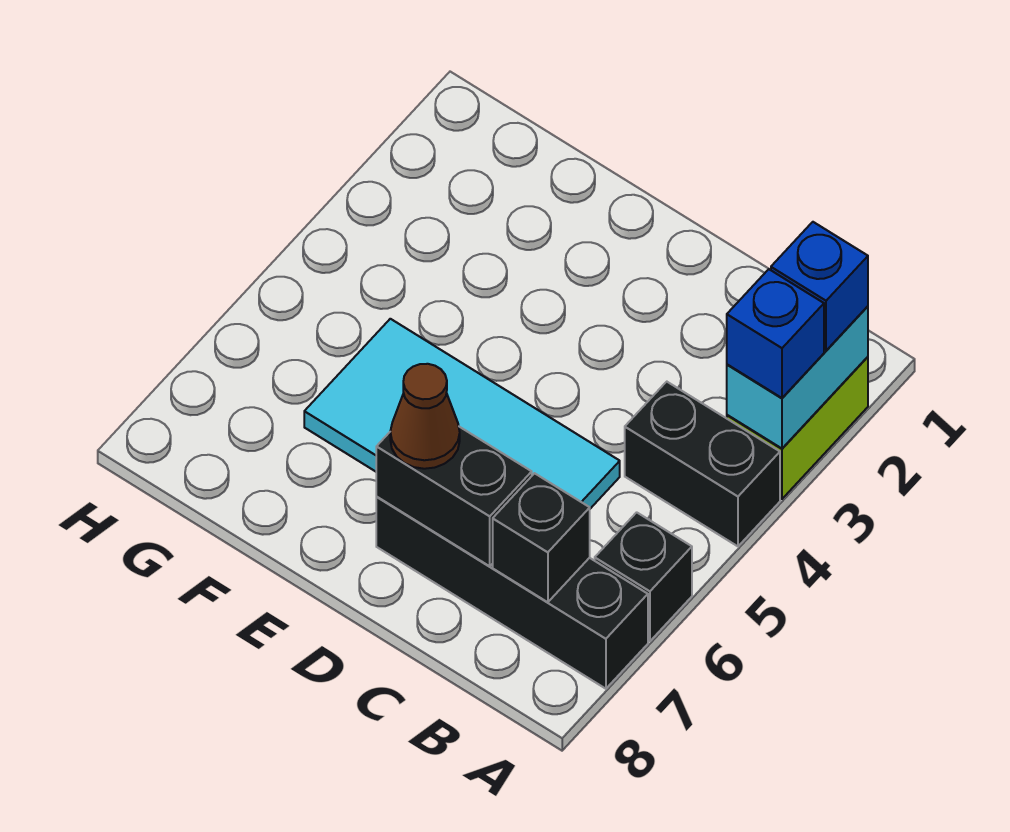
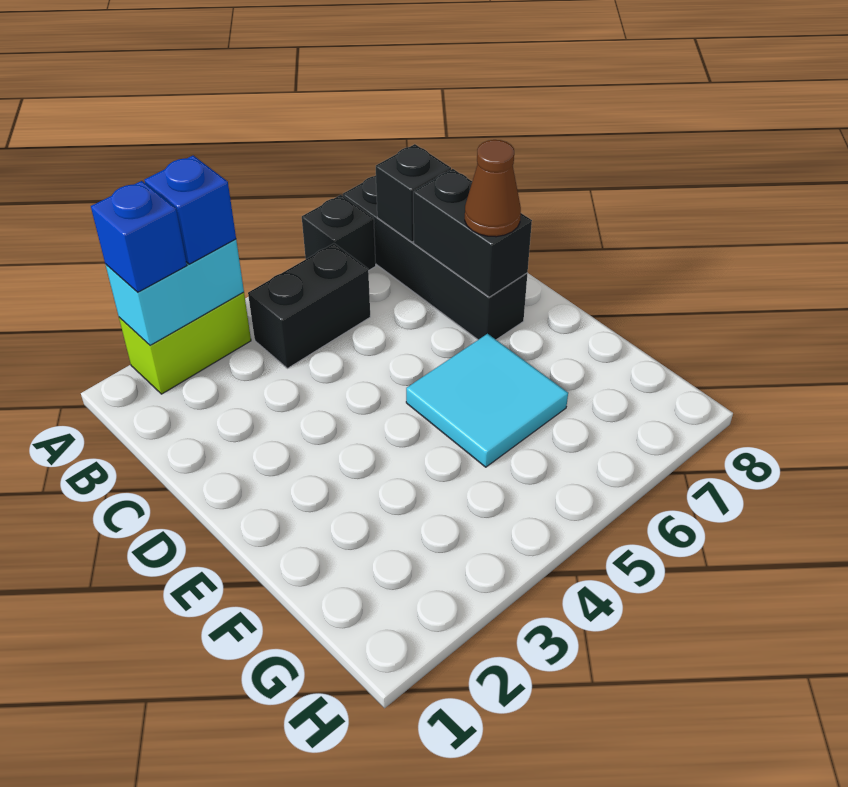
black brick A4:B4 level 1 -> black brick B4:B5 level 1
cyan tile C5:F6 level 1 -> cyan tile E5:F6 level 1

